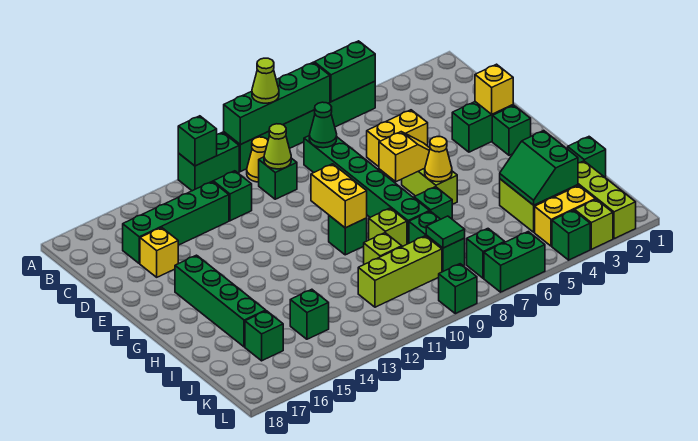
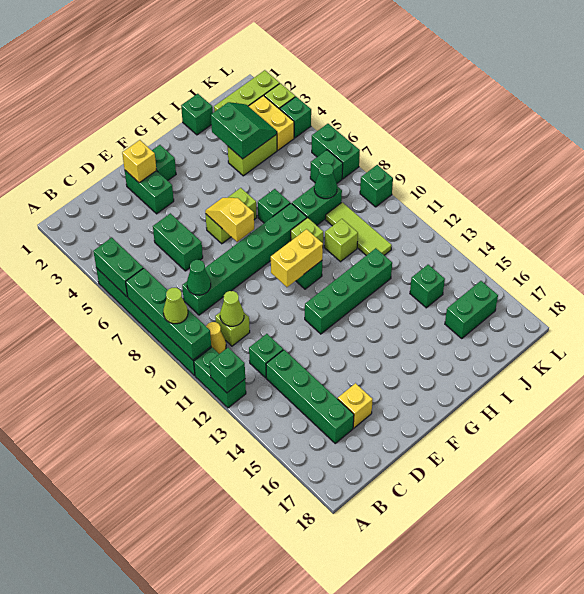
green brick C10 level 1 -> lime brick C10 level 1
yellow brick D5:D6 level 1 -> green brick D5:D6 level 1
green brick F16:I16 level 1 -> green brick F12:I12 level 1
yellow cone G6 level 2 -> none
green slope I3:J4 level 2 top 3 -> green slope I3:J4 level 2 top I
green tile J8 level 2 -> green cone J8 level 2
lime brick J9:J11 level 1 -> lime tile J9:J11 level 1
green brick J16 level 1 -> green brick J16:K16 level 1

